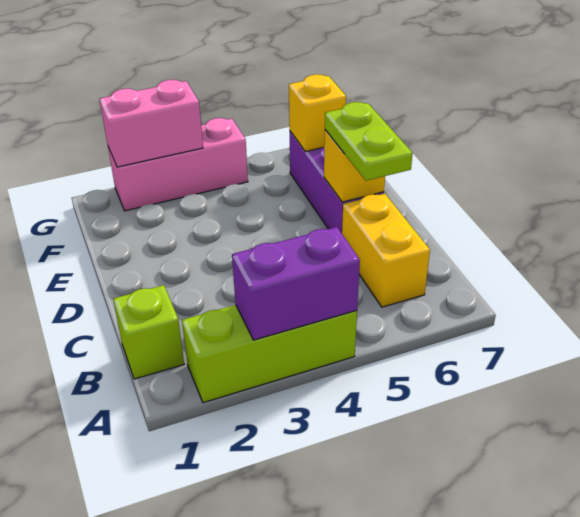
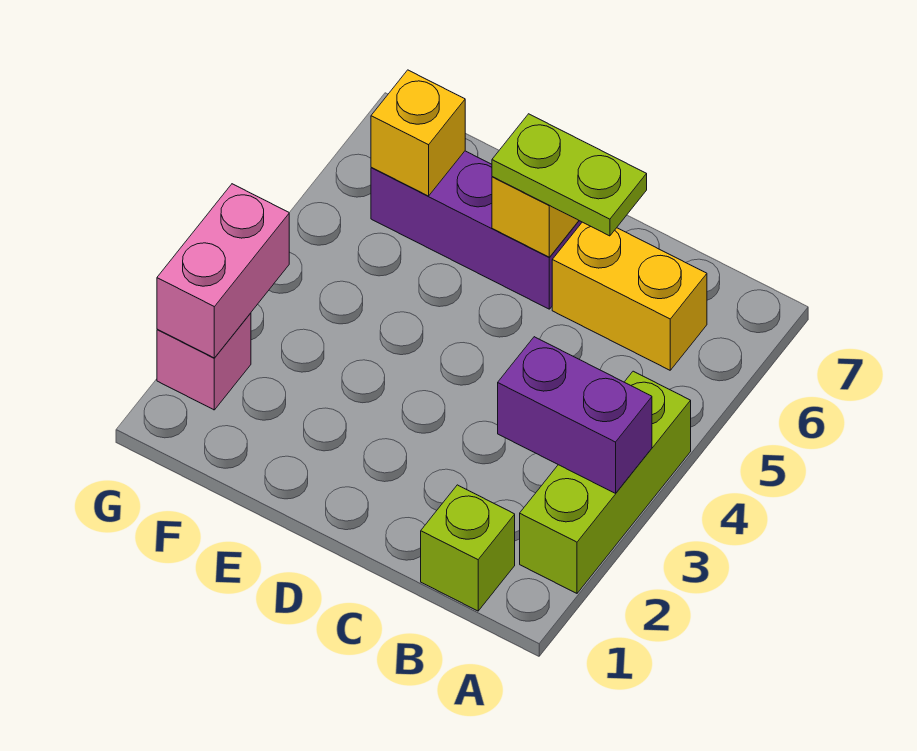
purple brick A3:A4 level 2 -> purple brick A3:B3 level 2
pink brick G2:G4 level 1 -> pink brick G2 level 1

